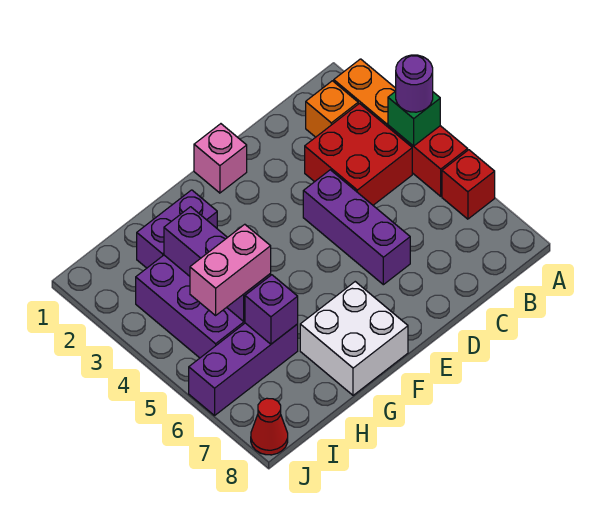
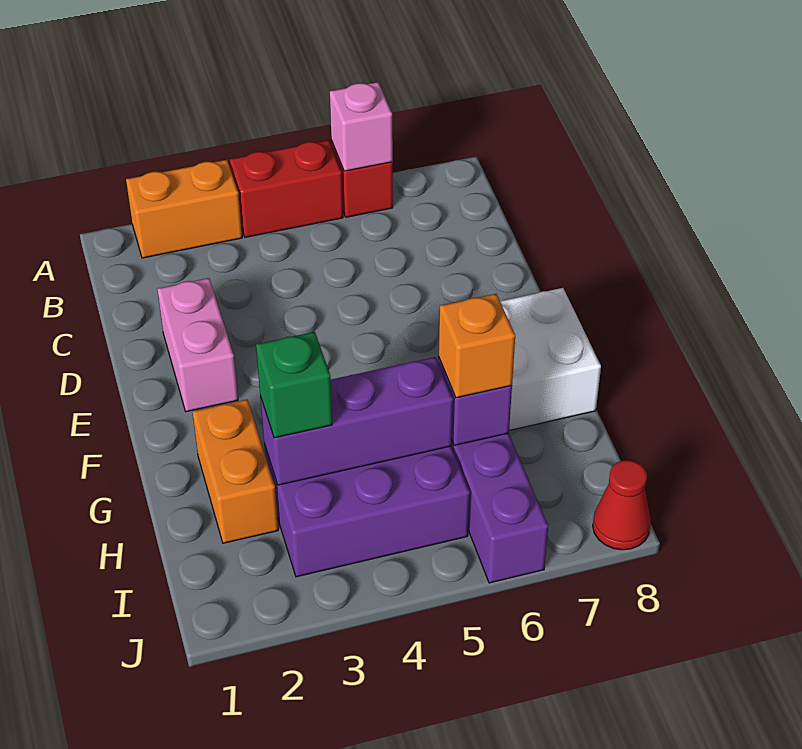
green brick A4 level 2 -> green brick H3 level 3
purple round brick A4 level 3 -> none
orange brick B2 level 1 -> orange brick H6 level 3
red brick B3:C4 level 1 -> none
purple brick D4:D6 level 1 -> none
pink brick E1 level 1 -> pink brick A6 level 2
purple brick G2:H2 level 1 -> orange brick G2:H2 level 1
pink brick H5:I5 level 3 -> pink brick D2:E2 level 1

